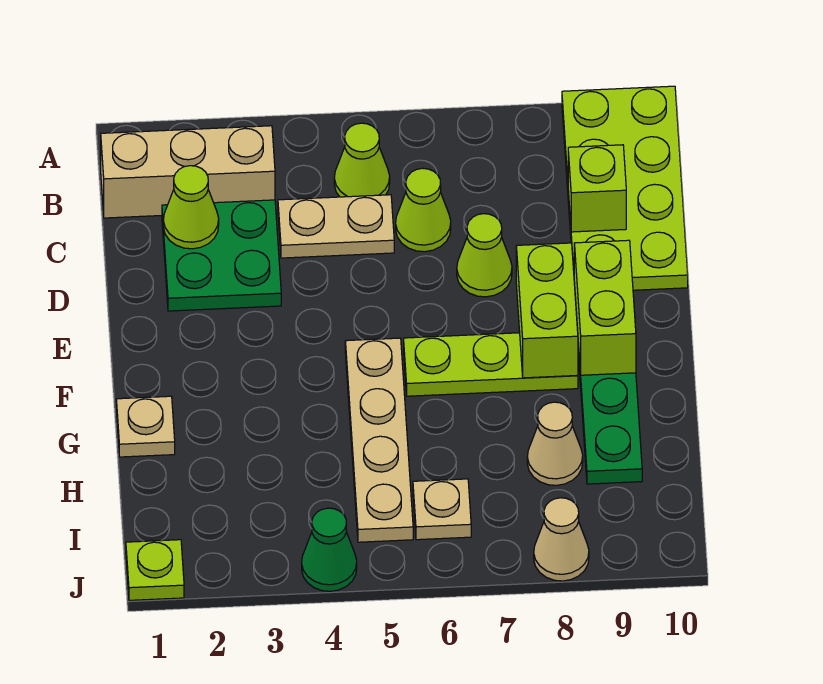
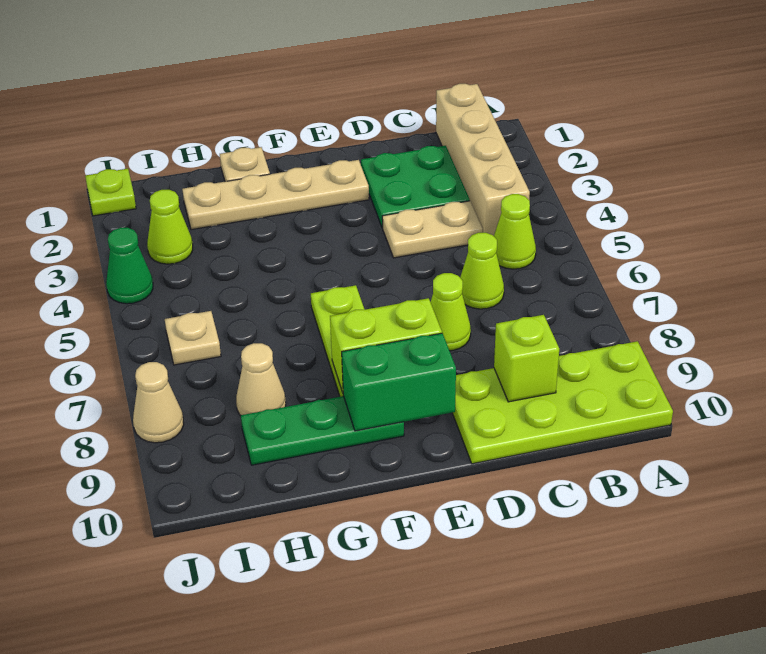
tan brick B1:B3 level 1 -> tan brick B1:B4 level 1
lime cone C2 level 2 -> lime cone I3 level 1
tan plate C4:C5 level 1 -> tan plate C4:D4 level 1
lime brick E9:F9 level 2 -> green brick E9:F9 level 2
tan plate F5:I5 level 1 -> tan plate E2:H2 level 1

